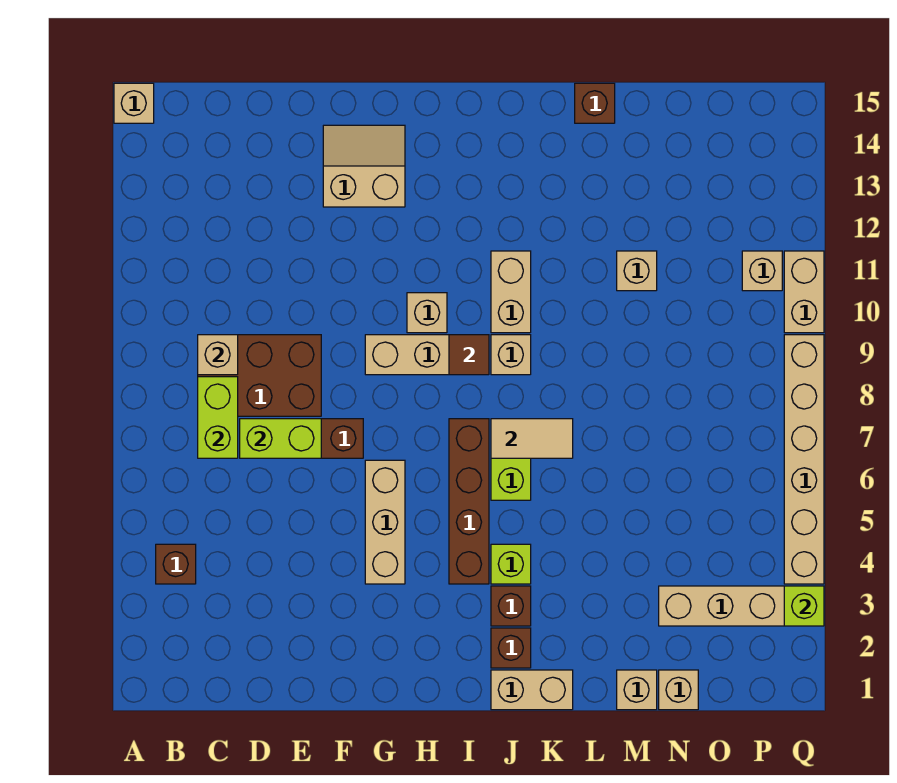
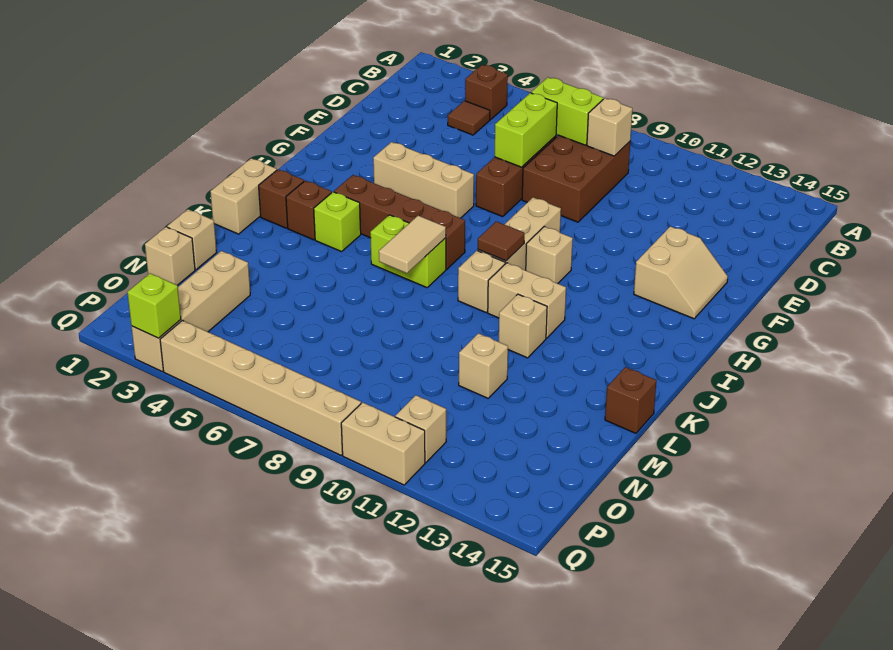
tan brick A15 level 1 -> tan brick K11 level 1
none -> brown tile C4 level 1

